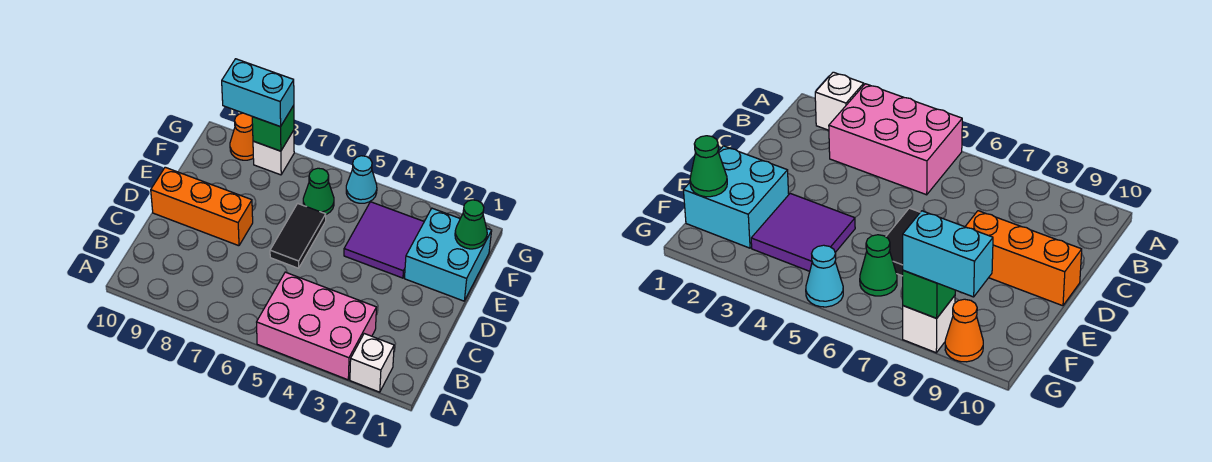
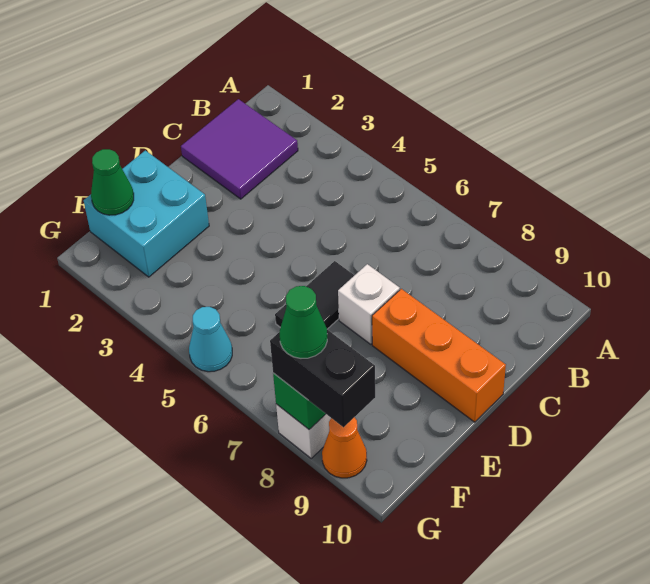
white brick A2 level 1 -> white brick D7 level 1
pink brick A3:B5 level 1 -> none
purple tile E3:F4 level 1 -> purple tile B1:C2 level 1
green cone F6 level 1 -> green cone G8 level 4
cyan brick G8:G9 level 3 -> black brick G8:G9 level 3

